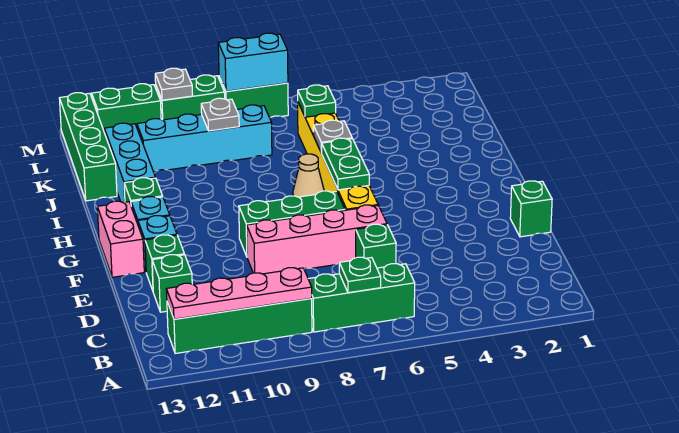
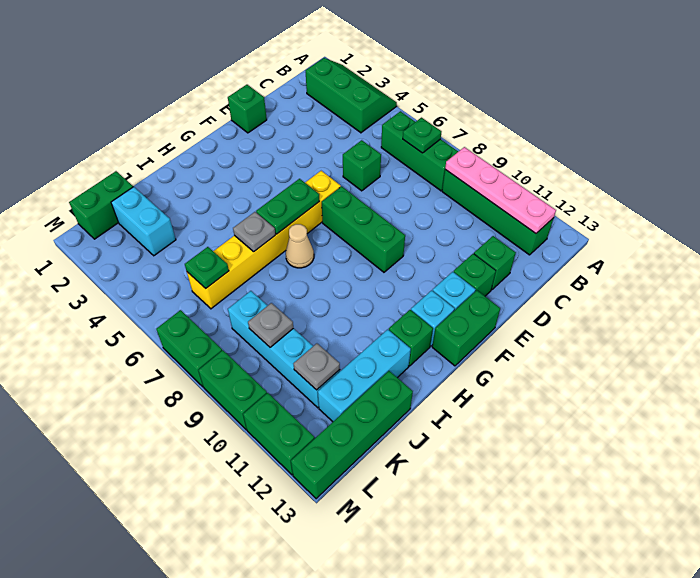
none -> green slope A2:B4 level 1 top B
pink brick E6:E9 level 1 -> none
pink brick F13:G13 level 1 -> green brick F13:G13 level 1
none -> green brick K1:L1 level 1
cyan brick M7:M8 level 2 -> cyan brick K2:K3 level 1
grey plate M10 level 2 -> grey plate K11 level 2

